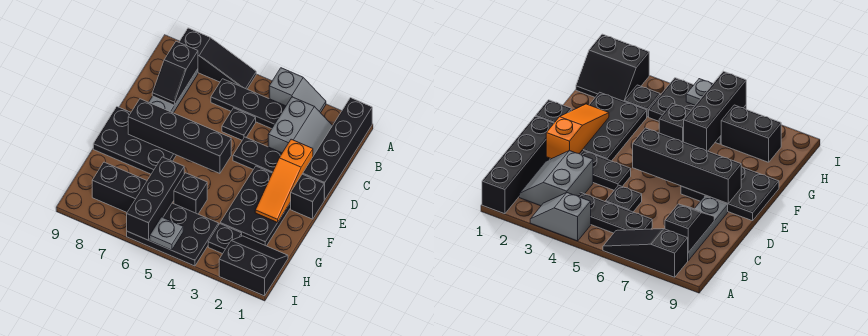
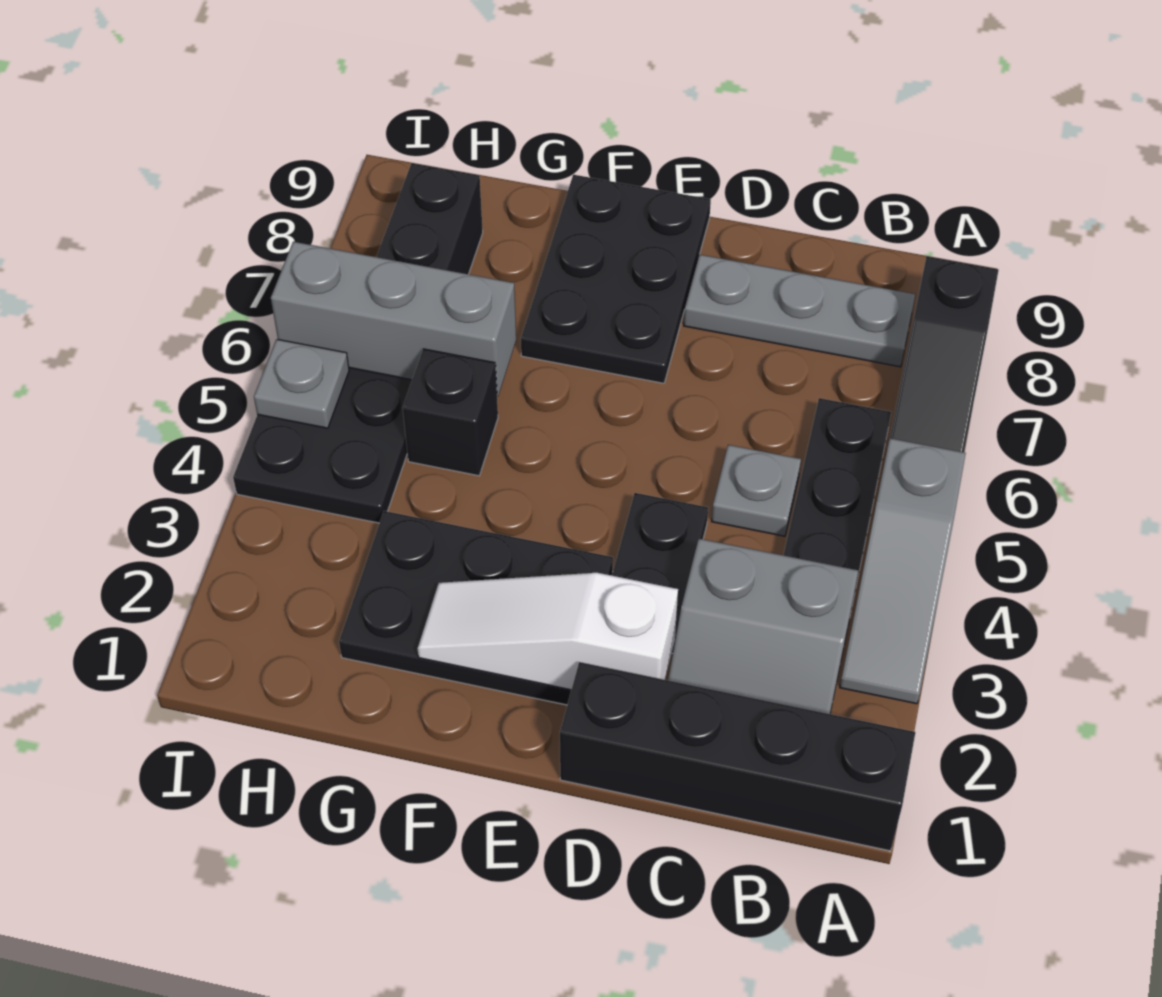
grey slope A3:A4 level 1 top 4 -> grey slope A3:A5 level 1 top 5
black slope B8:C8 level 2 top B -> none
black plate C5 level 1 -> grey plate C5 level 1
orange slope D2:F2 level 2 top D -> white slope D2:F2 level 2 top D
black brick E1 level 1 -> none
black brick E5:E8 level 2 -> none
black brick G6:I6 level 2 -> grey brick G6:I6 level 2
black slope H1:I2 level 1 top I -> none
black plate H3 level 1 -> none

